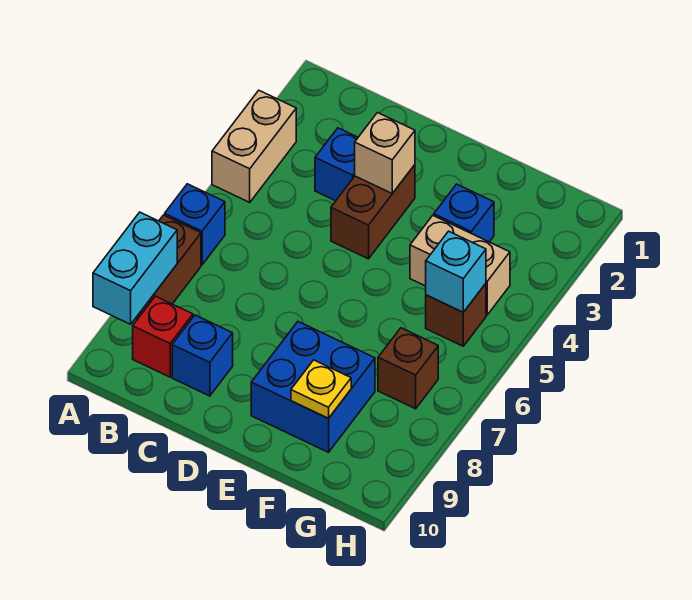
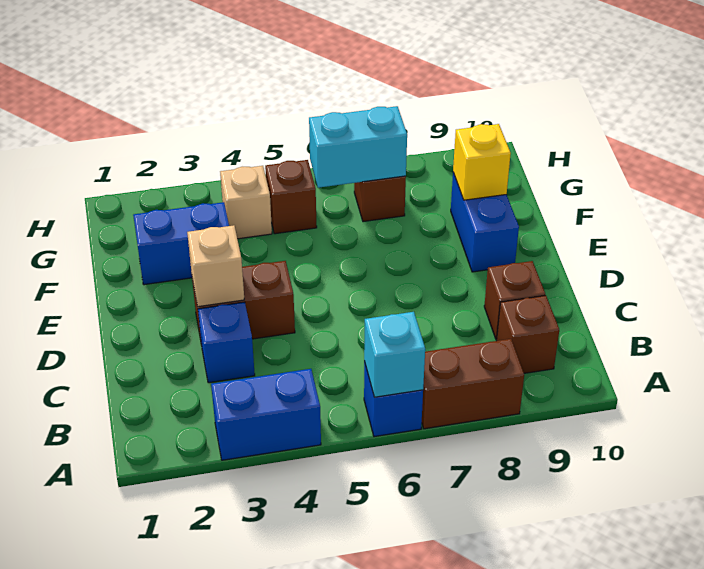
tan brick A3:A4 level 1 -> blue brick A3:A4 level 1
cyan brick A8:A9 level 2 -> cyan brick G6:G7 level 2
red brick B9 level 1 -> brown brick B9 level 1
blue brick C9 level 1 -> brown brick C9 level 1
blue brick E8:F9 level 1 -> blue brick E9:F9 level 1
blue brick F3 level 1 -> blue brick F2:F3 level 1
tan brick F4:G4 level 1 -> tan brick G4 level 1
yellow plate F9 level 2 -> yellow brick F9 level 2
cyan brick G5 level 2 -> cyan brick A6 level 2

